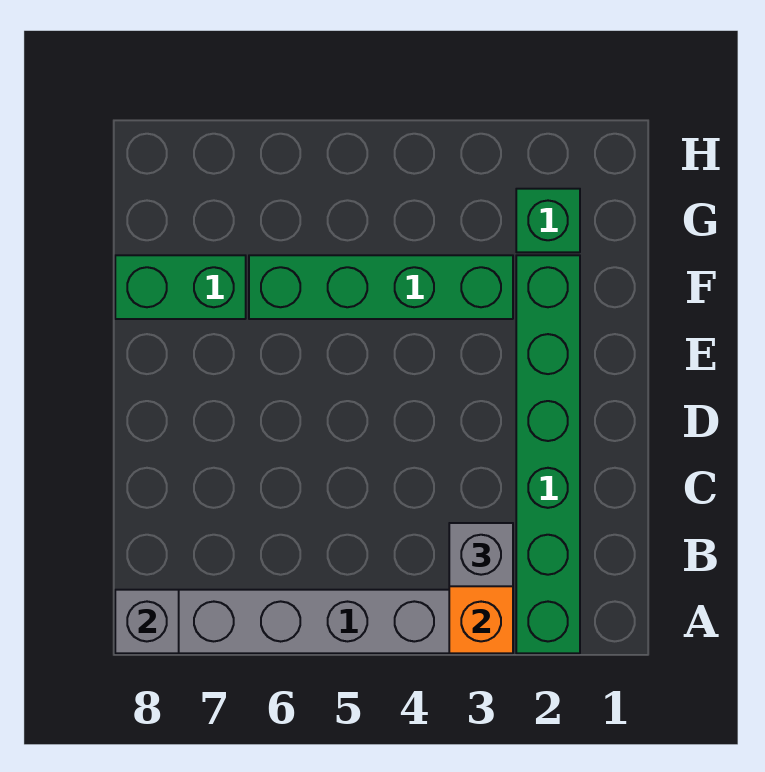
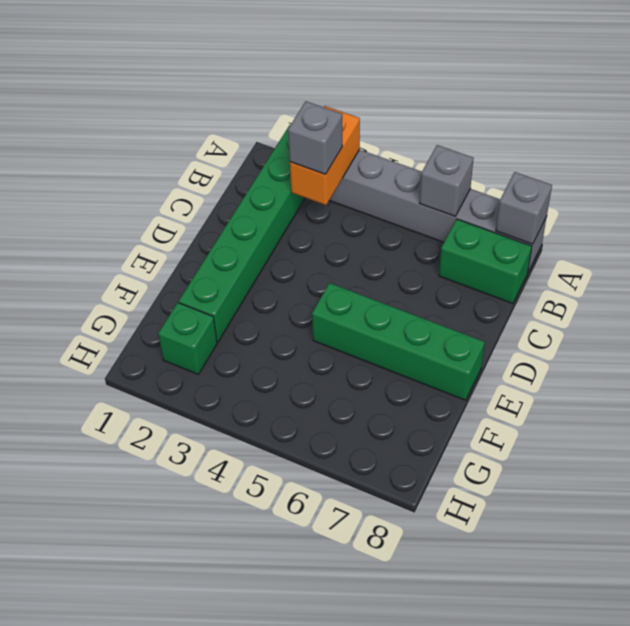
none -> grey brick A6 level 2
green brick F3:F6 level 1 -> green brick E5:E8 level 1
green brick F7:F8 level 1 -> green brick B7:B8 level 1

